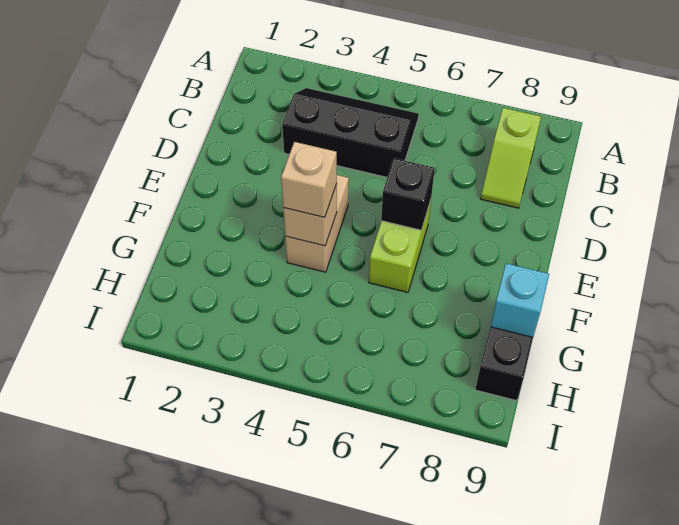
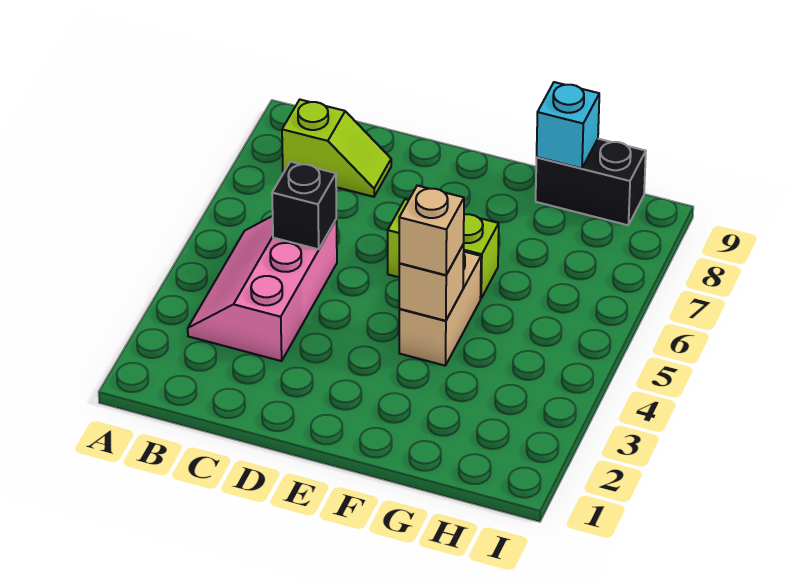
black slope B3:C5 level 1 top C -> pink slope B3:C5 level 1 top C
tan brick E4:F4 level 1 -> tan brick F4:F5 level 1
black brick E6 level 2 -> black brick C5 level 2

